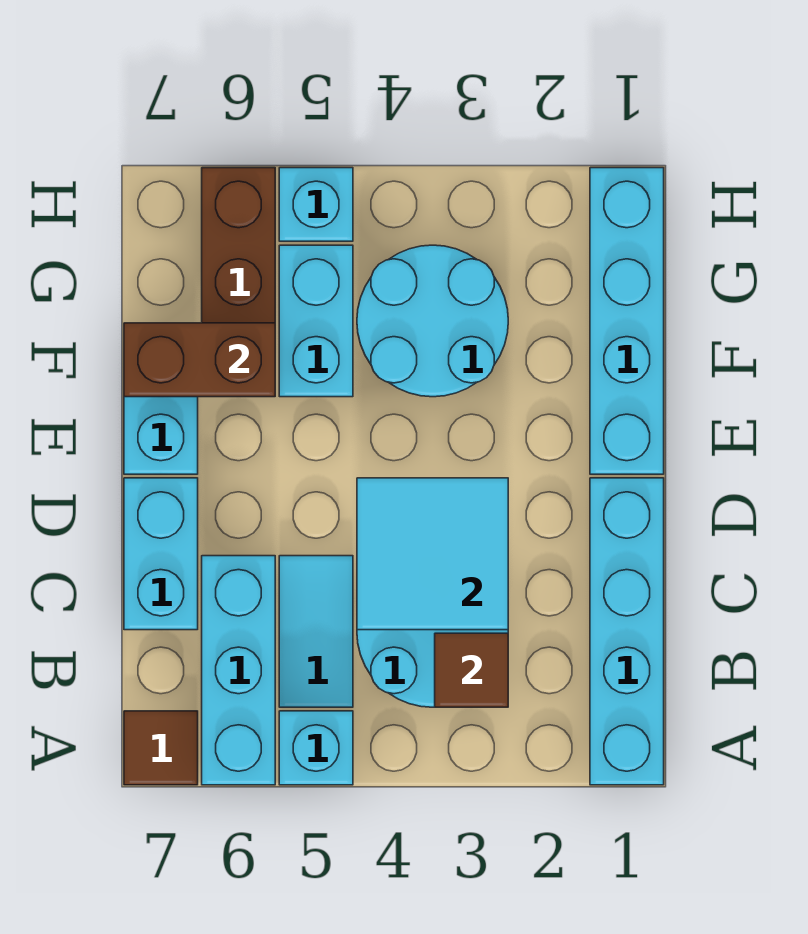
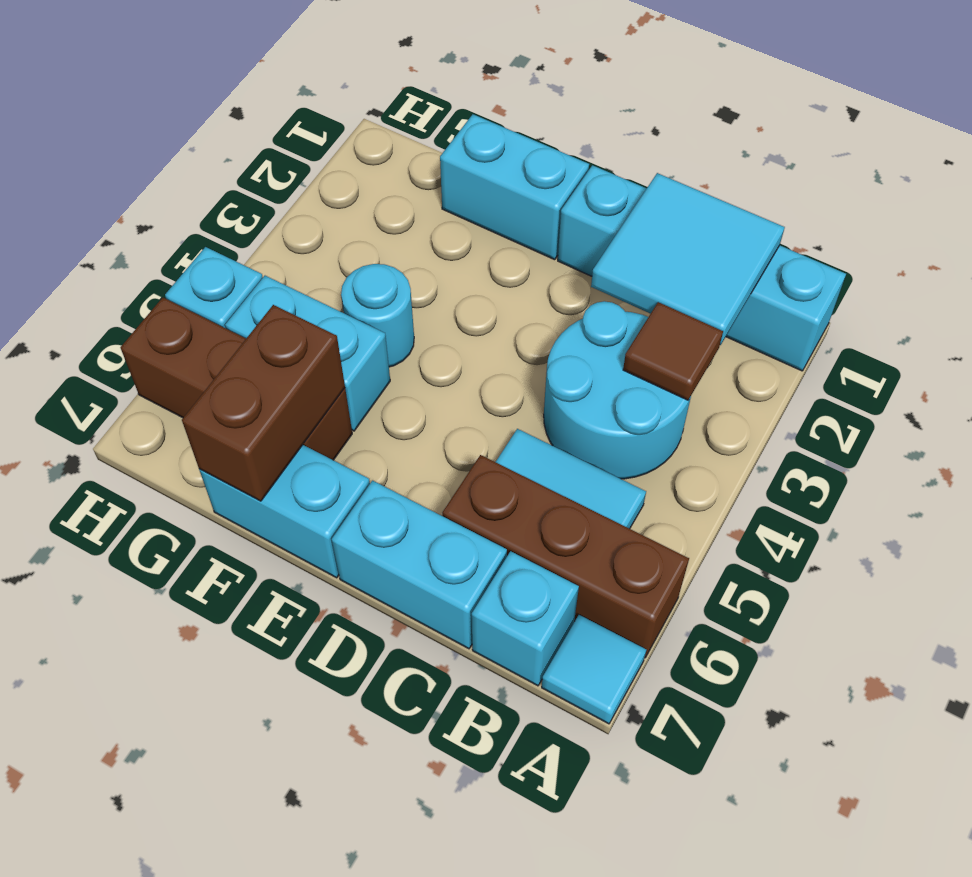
cyan brick A5 level 1 -> cyan brick B7 level 1
cyan brick A6:C6 level 1 -> brown brick A6:C6 level 1
brown tile A7 level 1 -> cyan tile A7 level 1
cyan tile C3:D4 level 2 -> cyan tile B1:C2 level 2
cyan brick E1:H1 level 1 -> cyan brick E1:F1 level 1
cyan round brick F3:G4 level 1 -> cyan round brick F4 level 1

